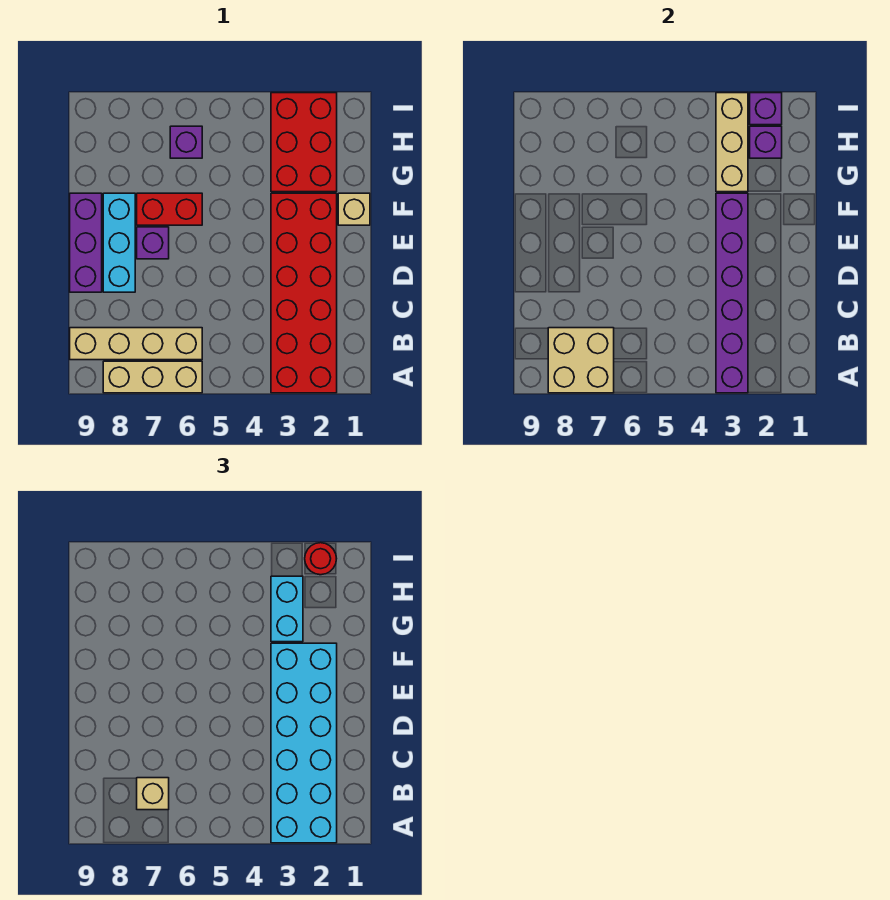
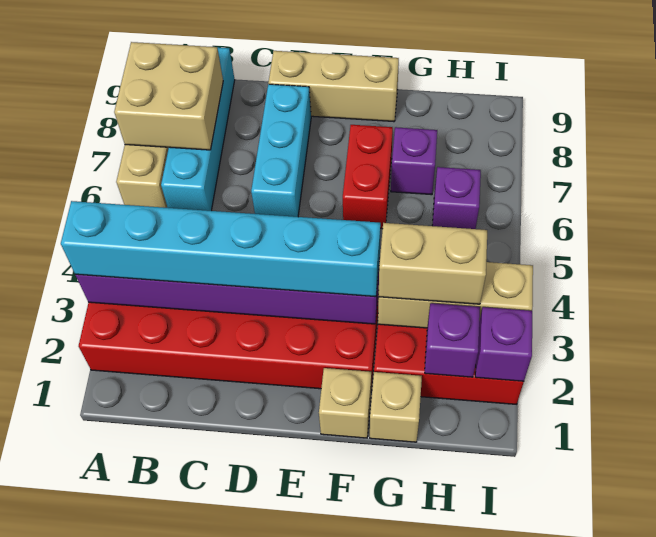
cyan brick A2:F3 level 3 -> cyan brick A3:F3 level 3
tan brick B6:B9 level 1 -> cyan brick B6:B9 level 1
tan brick B7 level 3 -> tan brick G1 level 1
cyan brick D8:F8 level 1 -> cyan brick D6:D8 level 1
purple brick D9:F9 level 1 -> tan brick D9:F9 level 1
purple brick E7 level 1 -> purple brick G7 level 1
cyan brick G3:H3 level 3 -> tan brick G3:H3 level 3
red round brick I2 level 3 -> none

